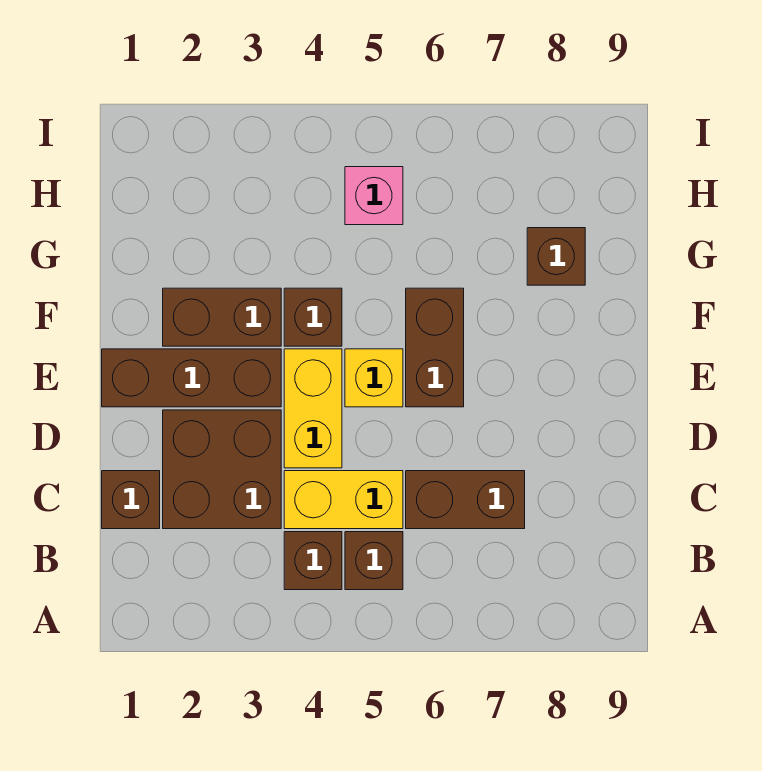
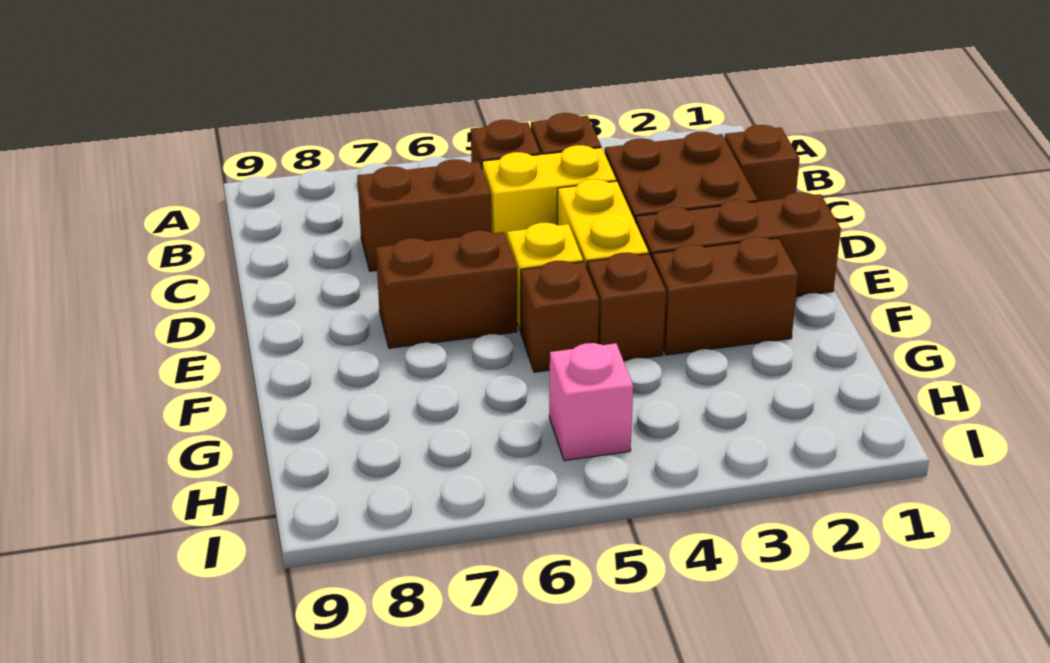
brown brick E6:F6 level 1 -> brown brick E6:E7 level 1
brown brick G8 level 1 -> brown brick F5 level 1

